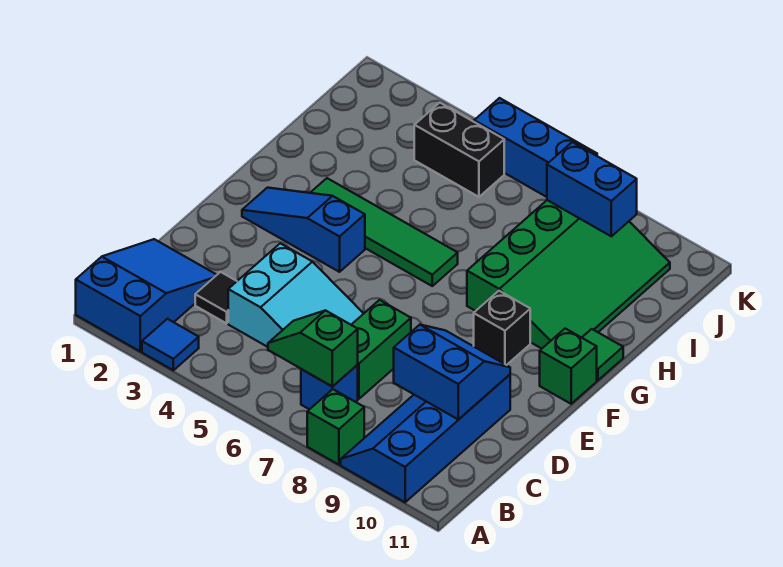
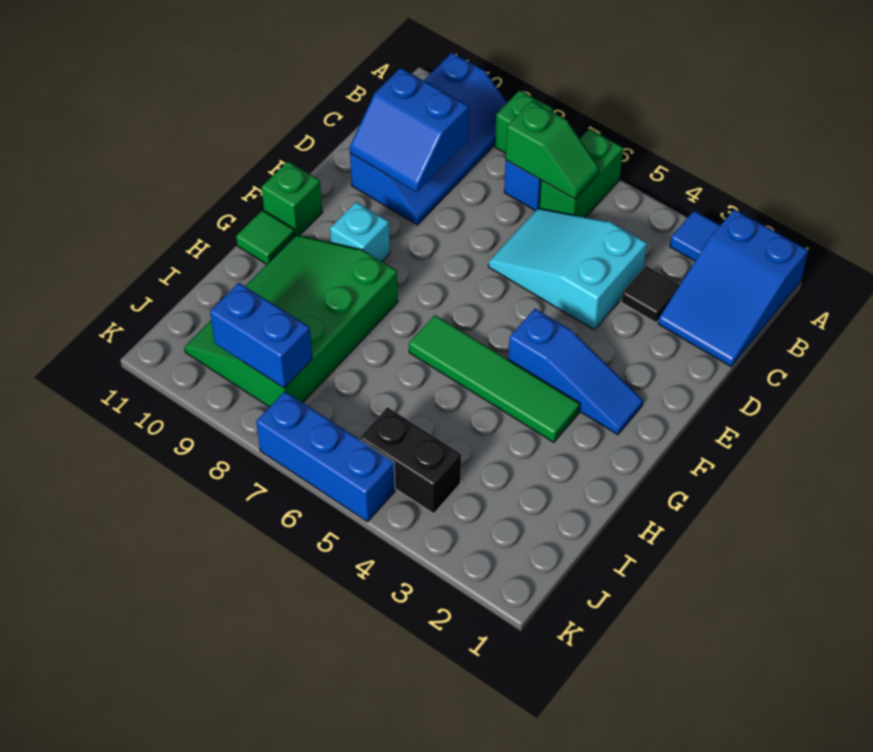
green brick C7:D7 level 1 -> green brick A6:B6 level 1
black brick F9 level 1 -> cyan brick F9 level 1

